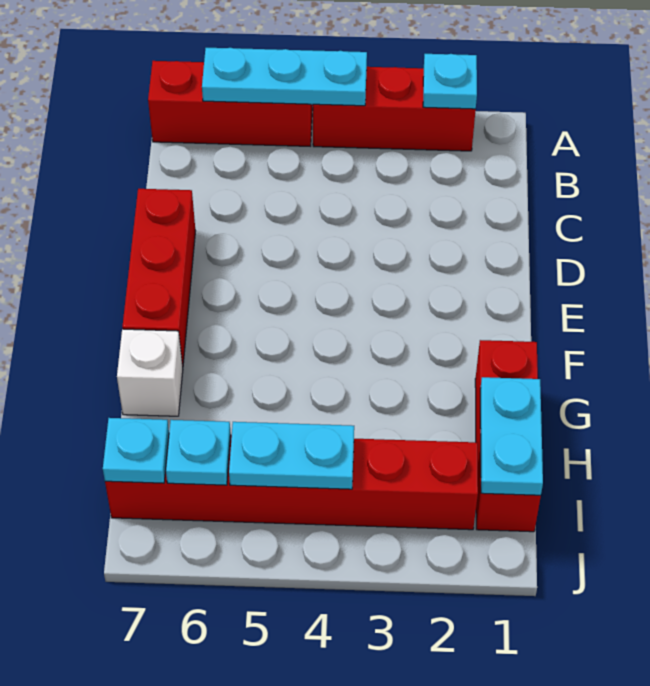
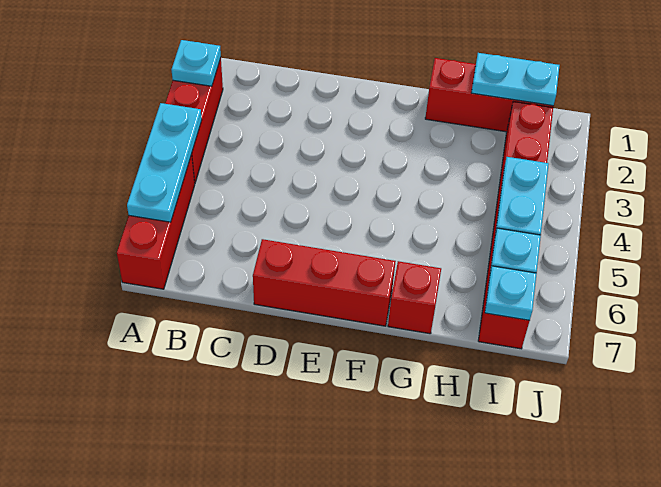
white brick G7 level 1 -> red brick G7 level 1

